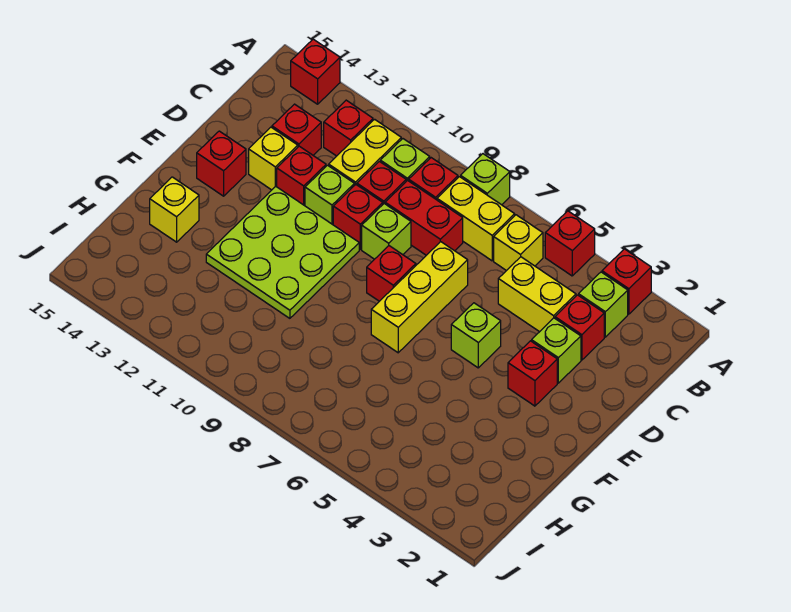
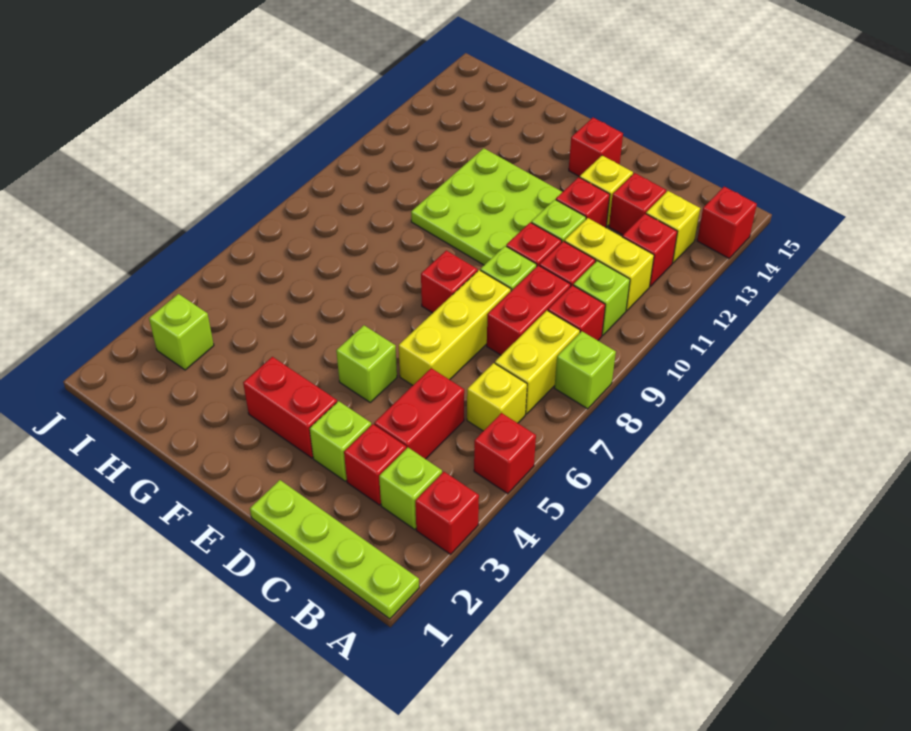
none -> lime plate A1:D1 level 1
yellow brick C4:C5 level 1 -> red brick C4:C5 level 1
yellow brick D7:F7 level 1 -> yellow brick D6:D8 level 1
red brick E3 level 1 -> red brick E3:F3 level 1
yellow brick G14 level 1 -> yellow brick B13 level 1
none -> lime brick I3 level 1

